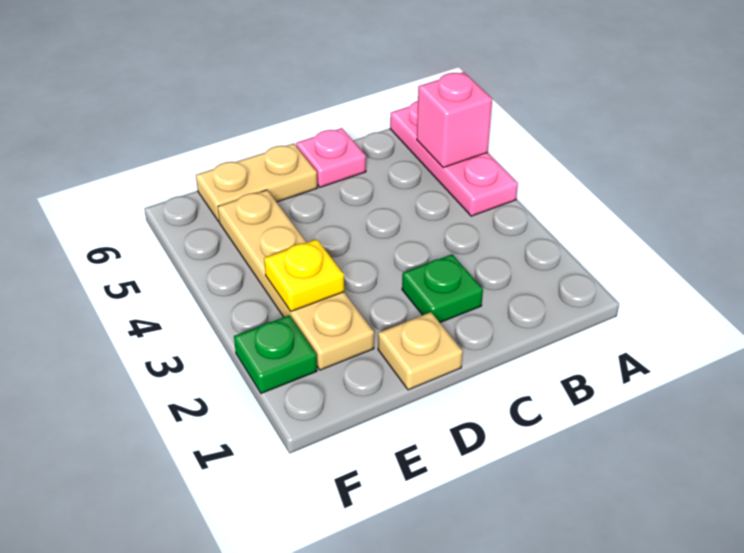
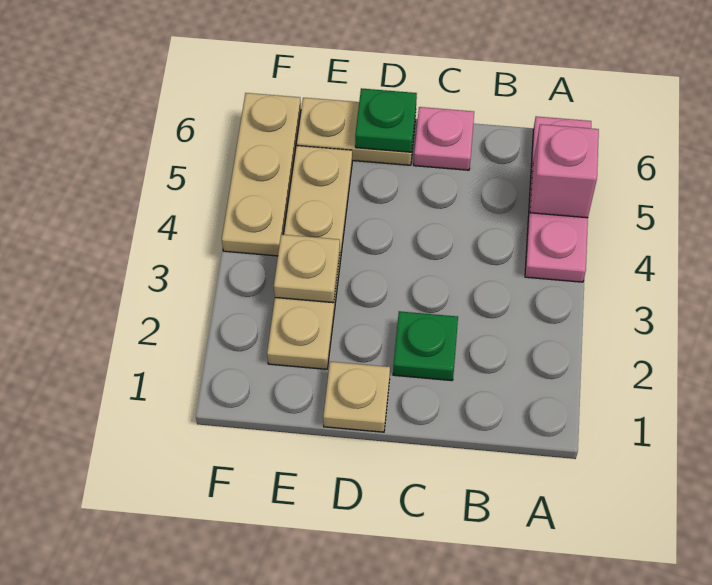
yellow plate E3 level 2 -> tan plate E3 level 2
green plate F2 level 1 -> green plate D6 level 2
none -> tan plate F4:F6 level 1

